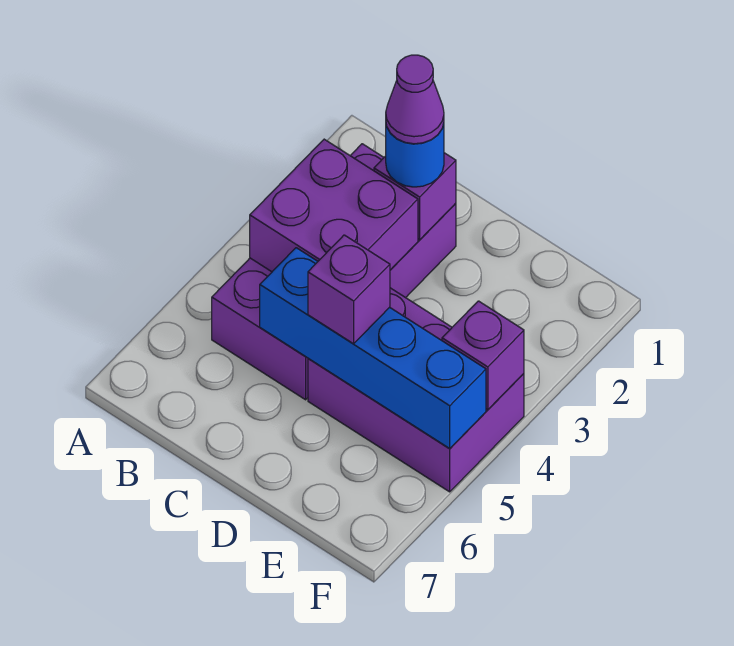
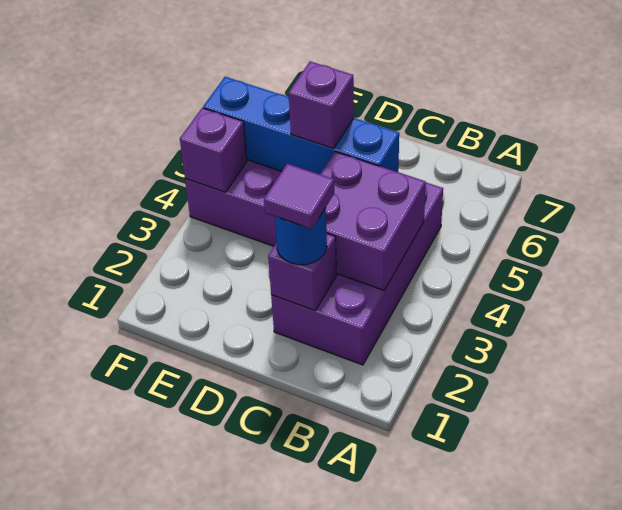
purple cone C2 level 4 -> purple tile C2 level 4

